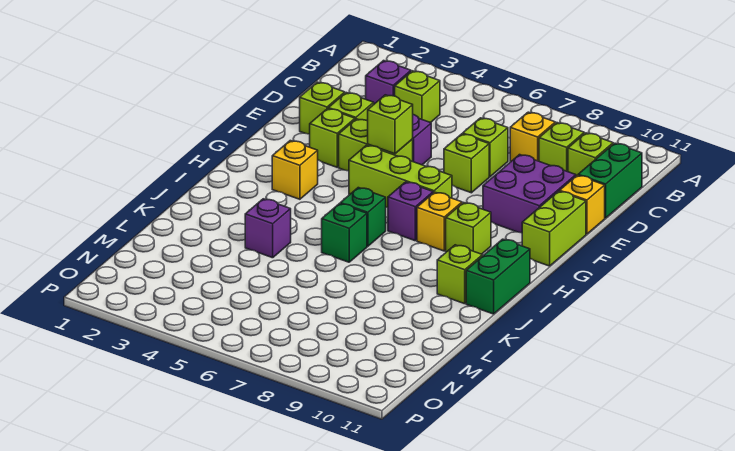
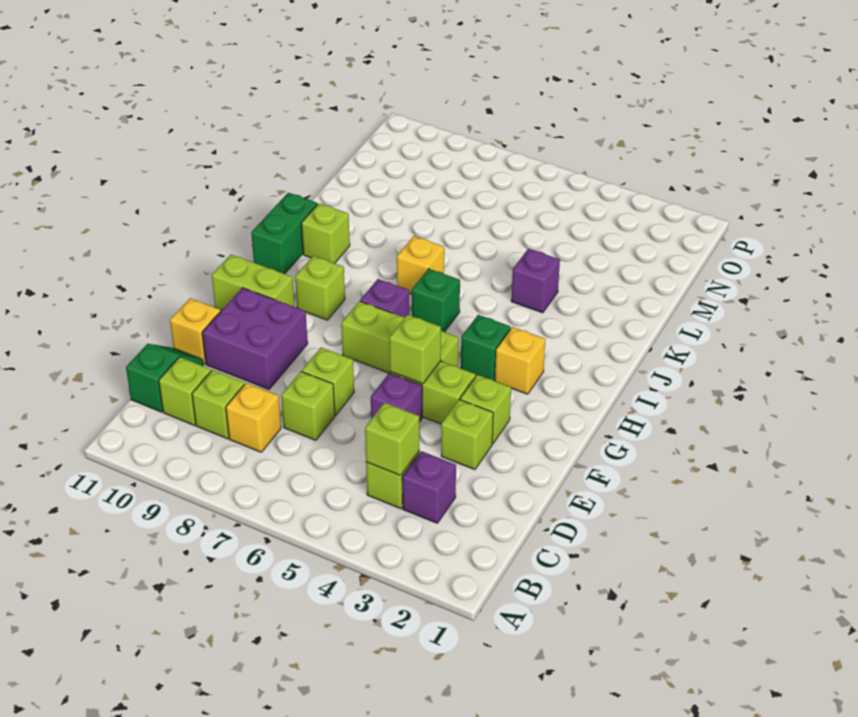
green brick C11:D11 level 1 -> green slope C11:D11 level 1 top C
lime brick E2 level 1 -> lime brick C4 level 2
lime brick F11:G11 level 1 -> lime brick G10:G11 level 1
yellow brick H8 level 1 -> yellow brick J7 level 1
green brick J6 level 1 -> green brick H4 level 1

